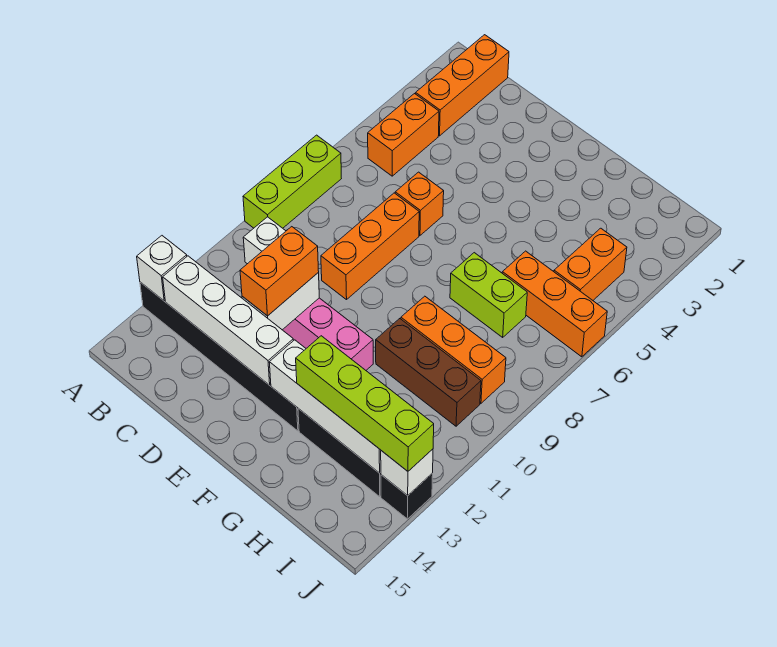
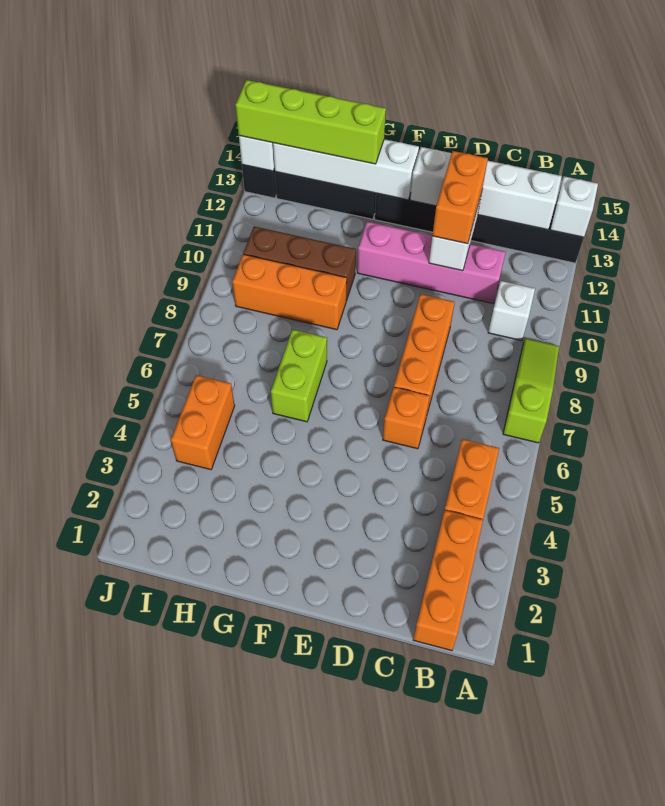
lime brick A7:A9 level 1 -> lime slope A7:A9 level 1 top 7
lime brick G7:H7 level 1 -> lime brick G6:G7 level 1
orange brick H6:J6 level 1 -> none

